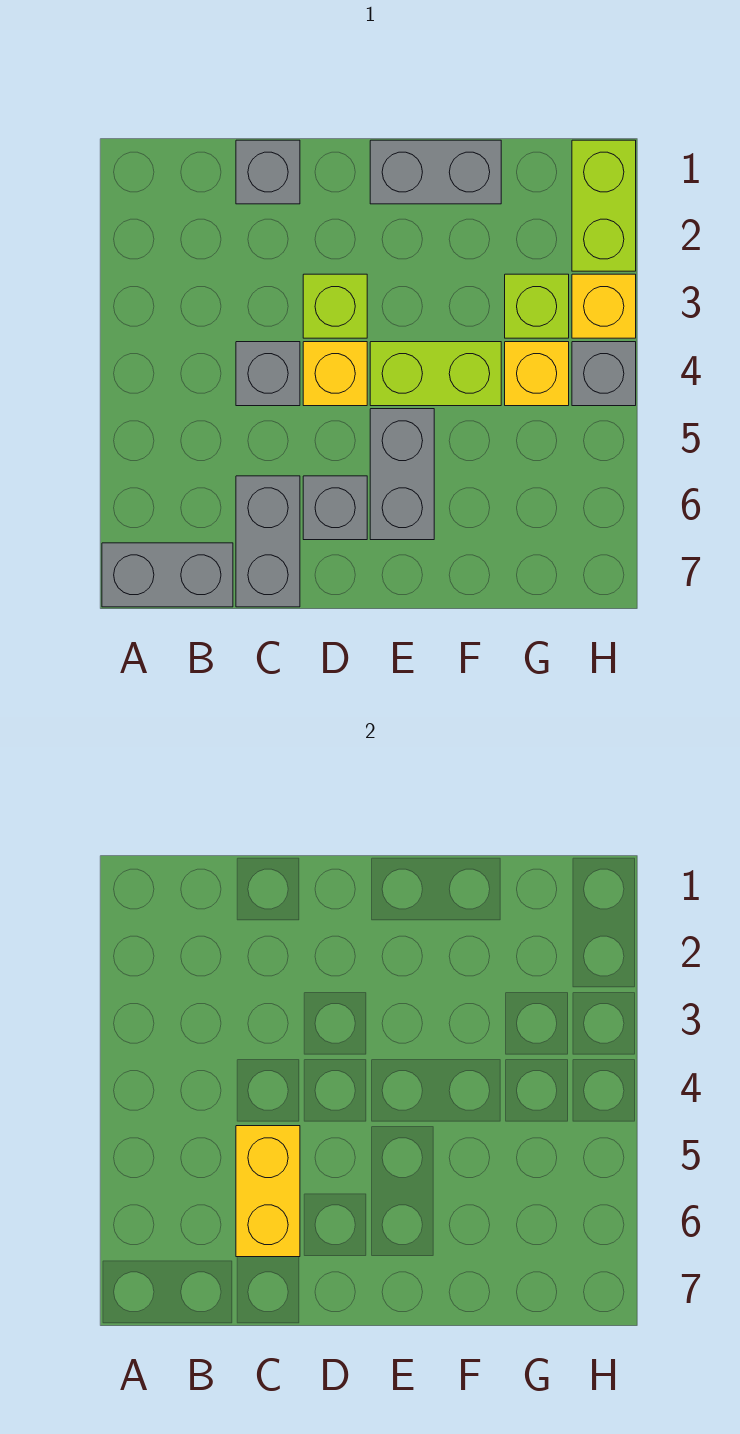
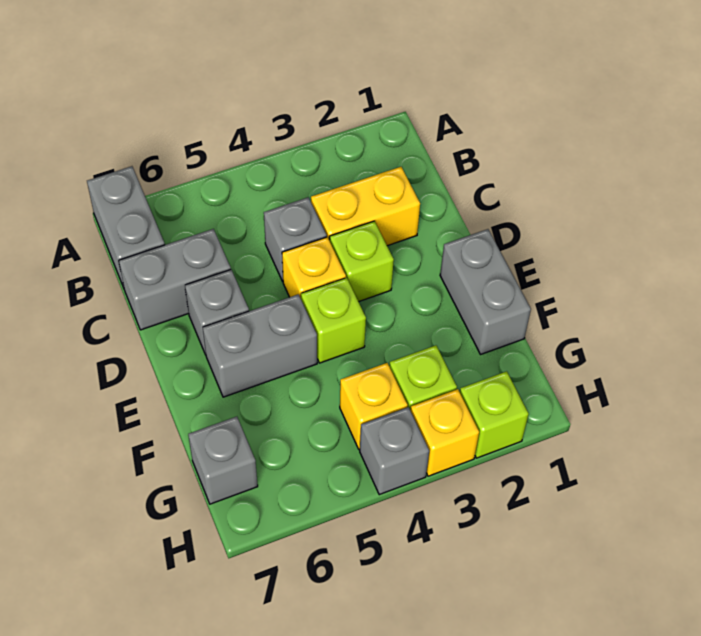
grey brick C1 level 1 -> grey brick G7 level 1
yellow brick C5:C6 level 2 -> yellow brick C2:C3 level 1
lime brick E4:F4 level 1 -> lime brick E4 level 1
lime brick H1:H2 level 1 -> lime brick H2 level 1

